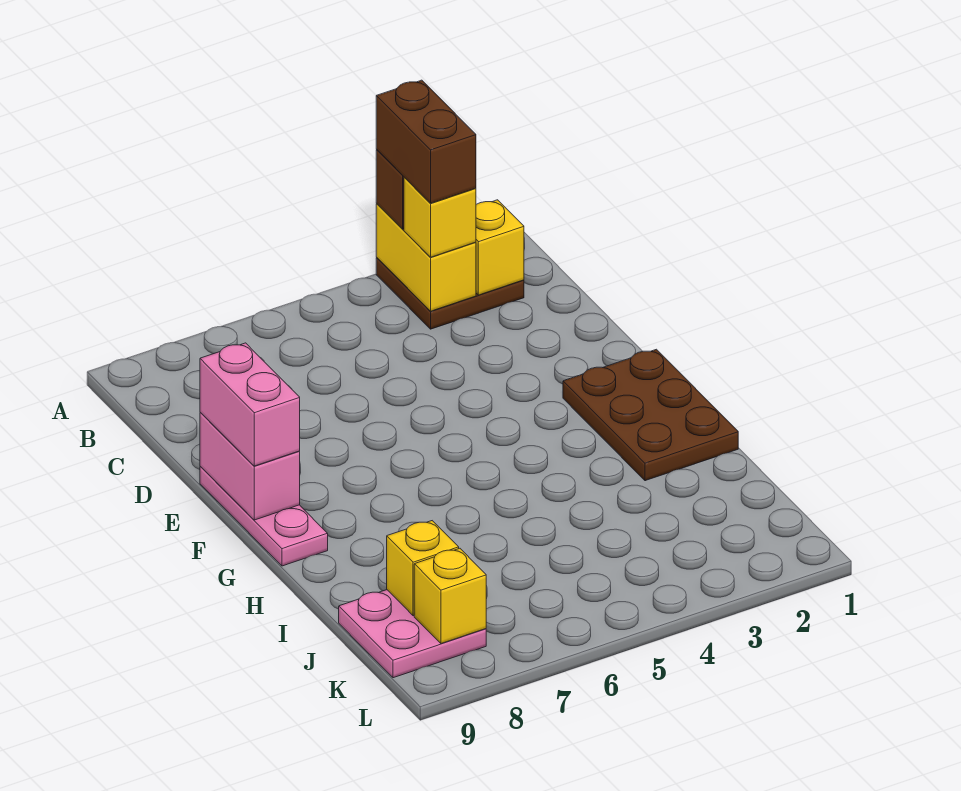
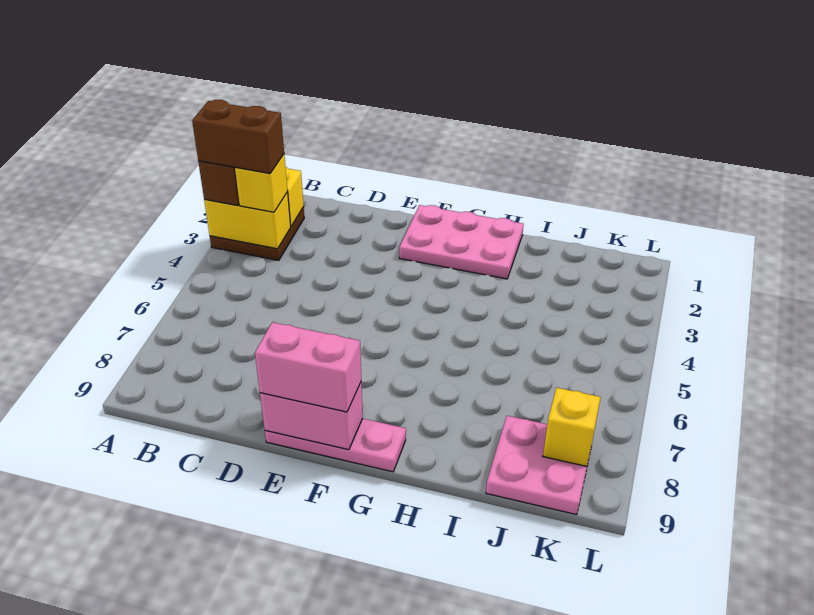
brown plate F1:H2 level 1 -> pink plate F1:H2 level 1
yellow brick J8 level 2 -> none

